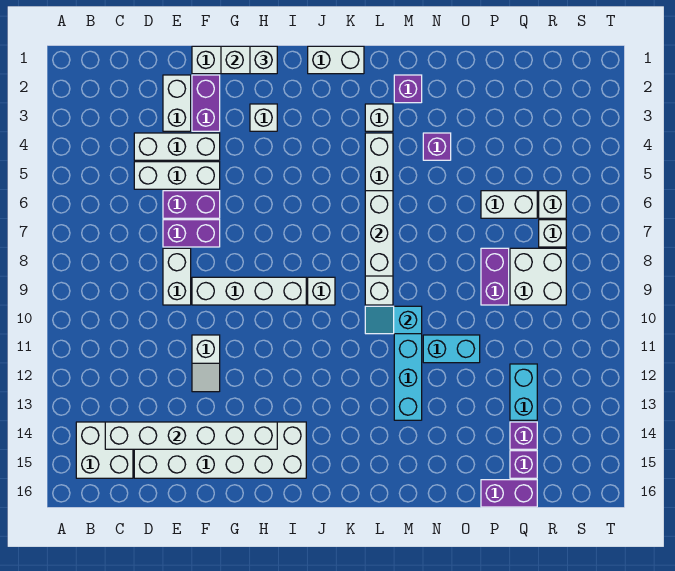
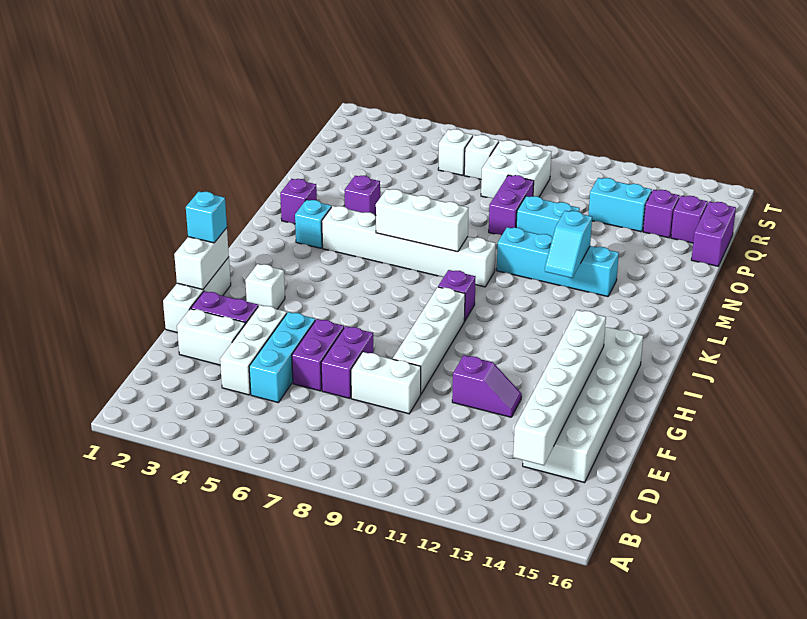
white brick B14:C15 level 1 -> none
white brick D5:F5 level 1 -> cyan brick D5:F5 level 1
white slope F11:F12 level 1 top 11 -> purple slope F11:F12 level 1 top 11
white brick H1 level 3 -> cyan brick H1 level 3
white brick J1:K1 level 1 -> none
white brick J9 level 1 -> purple brick J9 level 1
white brick L3 level 1 -> cyan brick L3 level 1
cyan slope L10:M10 level 2 top M -> cyan slope L12:M12 level 2 top M
cyan brick N11:O11 level 1 -> cyan brick O10:O11 level 1
white brick P6:Q6 level 1 -> none
purple brick P8:P9 level 1 -> purple brick O9:P9 level 1

